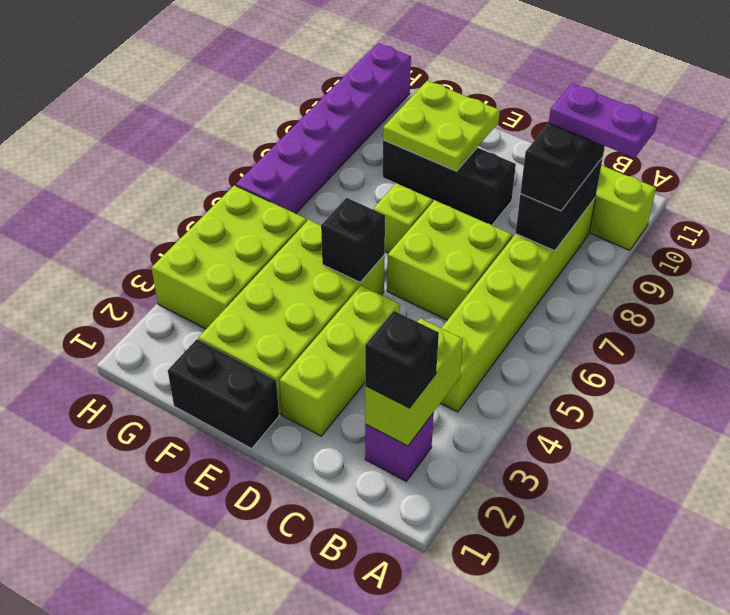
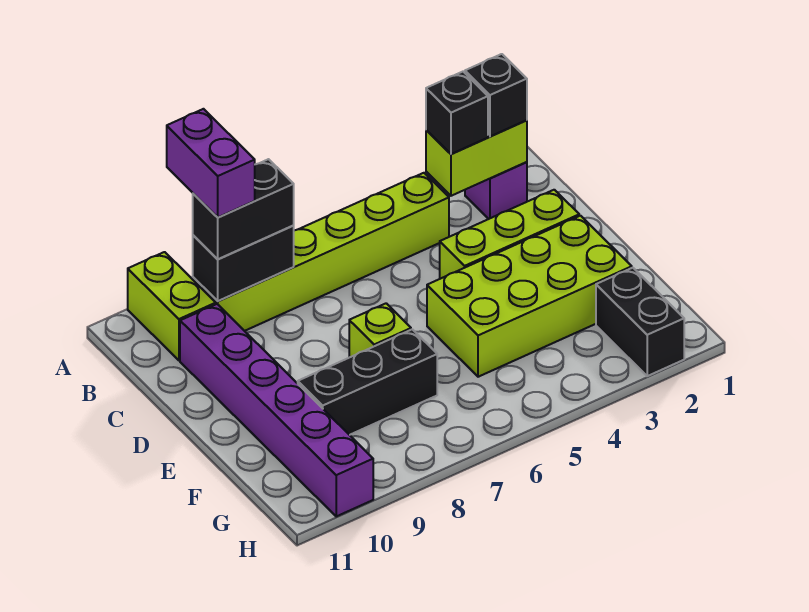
purple plate A9:B9 level 4 -> purple brick A9:B9 level 4
lime brick C6:D7 level 1 -> none
black brick D9:F9 level 1 -> black brick F7:F9 level 1
black brick E1:F1 level 1 -> black brick G2:H2 level 1
black brick E5 level 2 -> black brick B3 level 3
lime plate E9:F10 level 2 -> none
lime brick G3:H5 level 1 -> none
purple brick H6:H11 level 1 -> purple brick C10:H10 level 1

